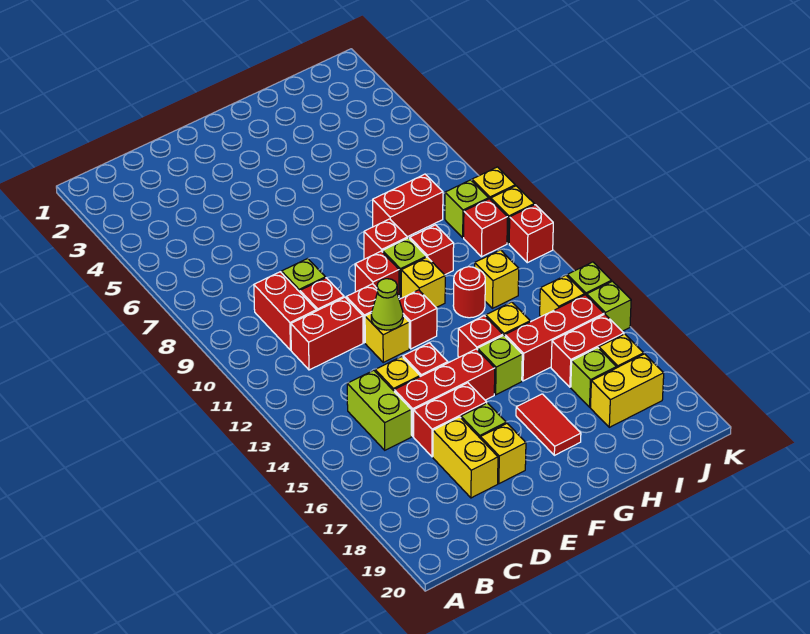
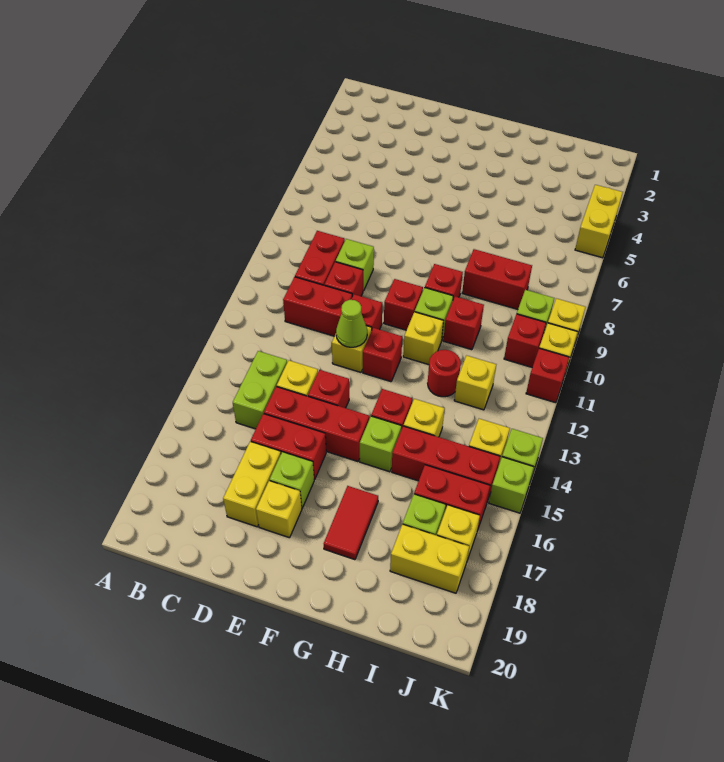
none -> yellow brick K4:K5 level 1

